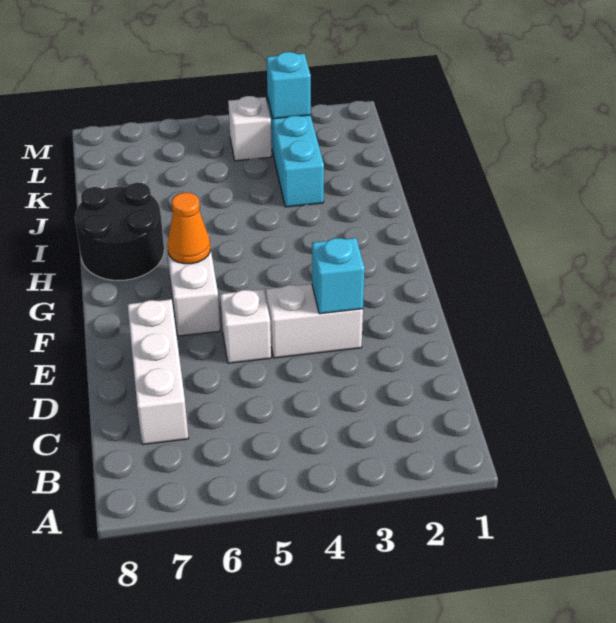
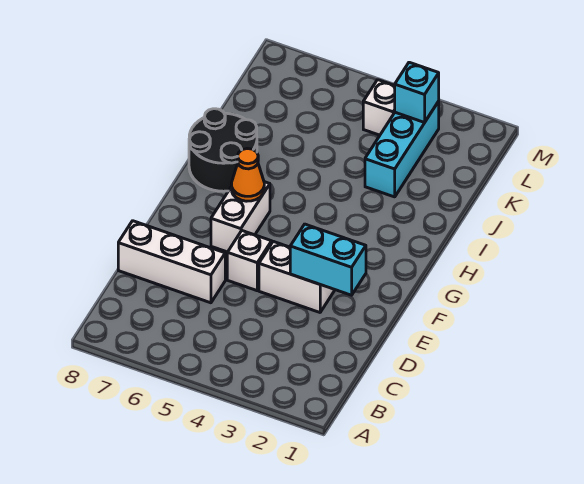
white brick C7:E7 level 1 -> white brick D6:D8 level 1
cyan brick E3 level 2 -> cyan brick E2:E3 level 2

